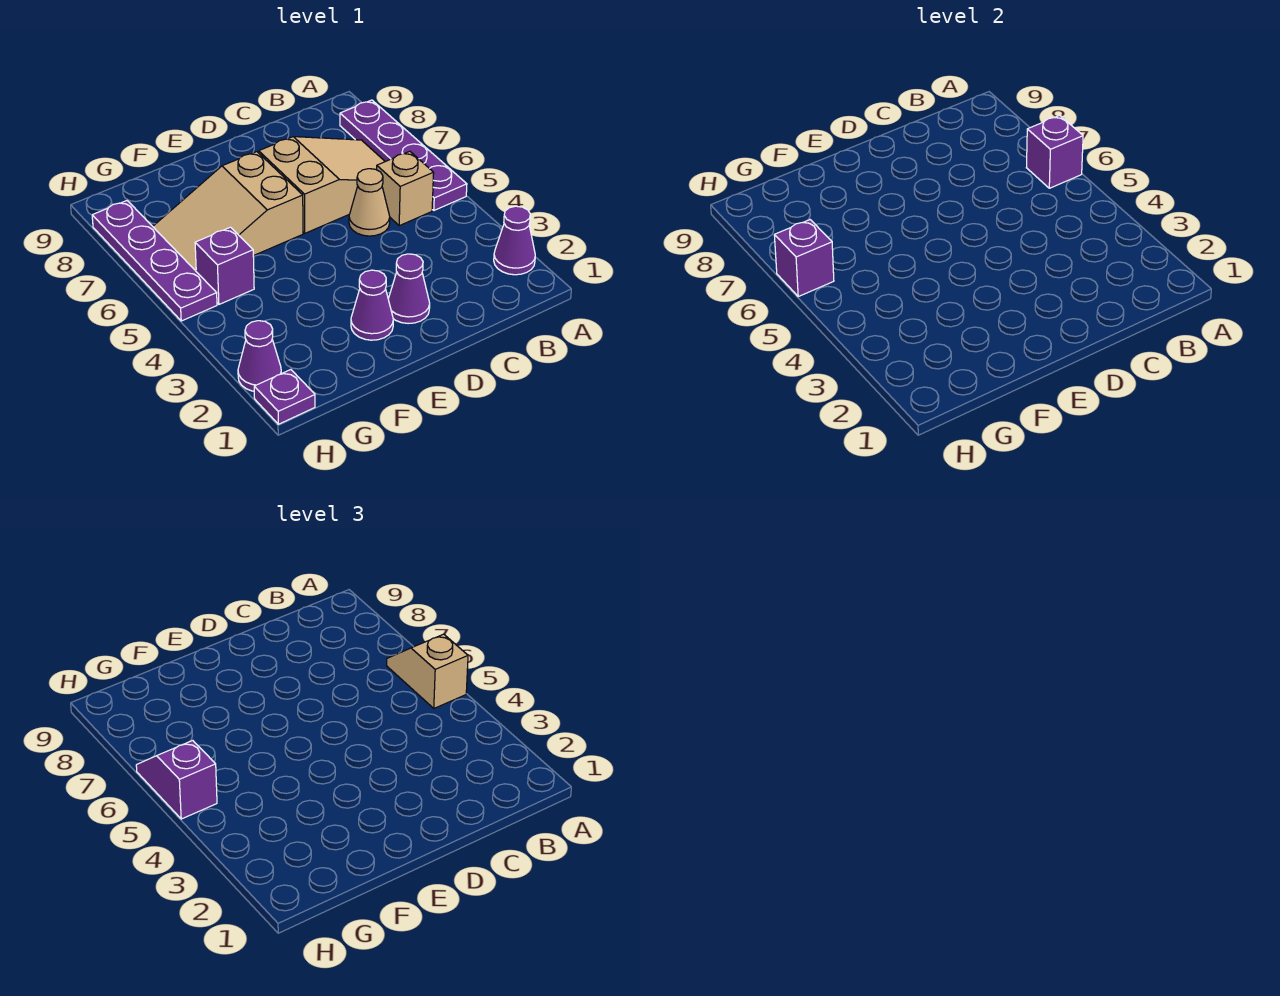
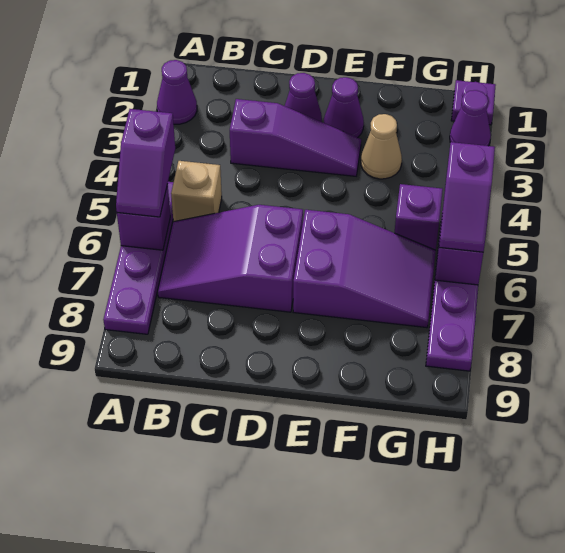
tan slope A5:A6 level 3 top 5 -> purple slope A5:A6 level 3 top 5
tan slope B6:D7 level 1 top D -> purple slope B6:D7 level 1 top D
none -> purple slope C3:E3 level 1 top C
tan cone C5 level 1 -> tan cone F3 level 1
tan slope E6:G7 level 1 top E -> purple slope E6:G7 level 1 top E

